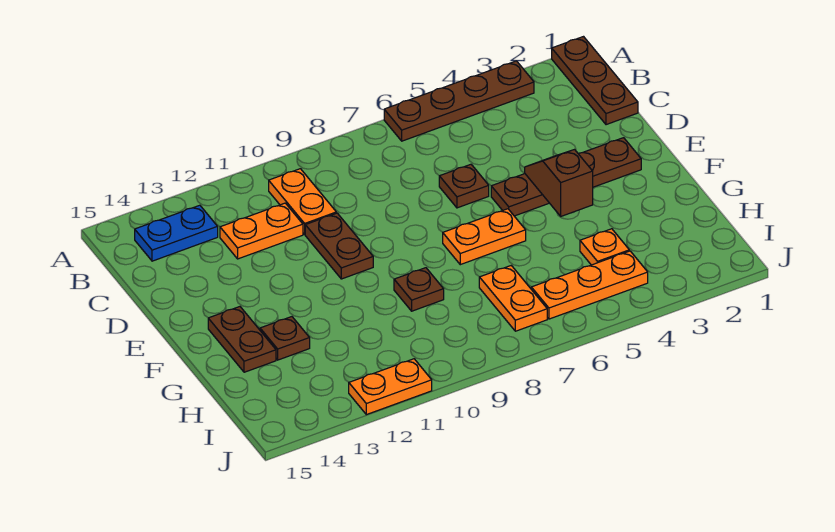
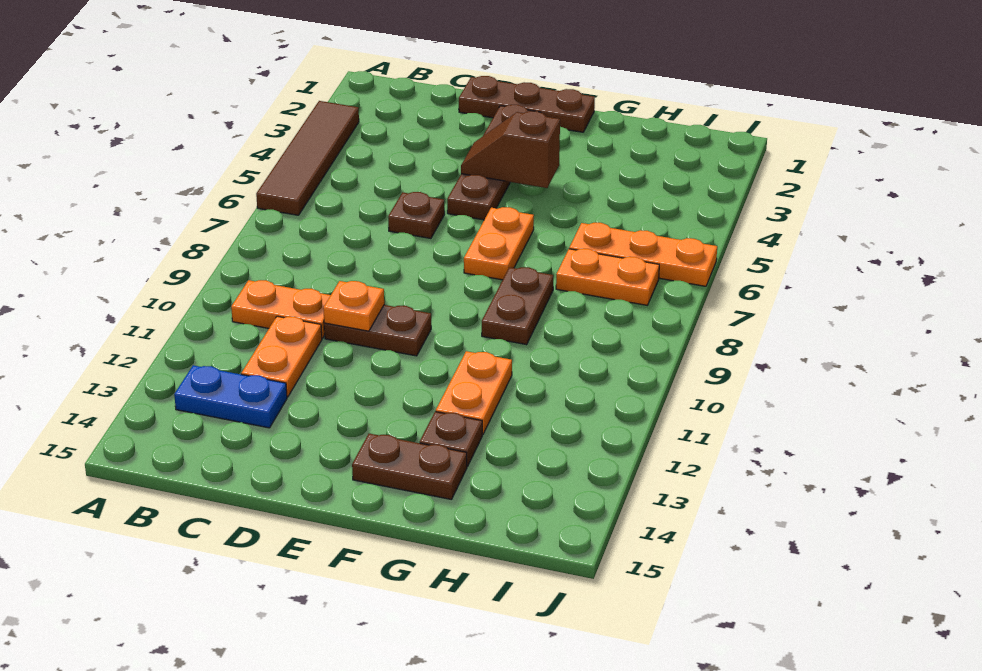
brown plate A1:C1 level 1 -> brown plate D1:F1 level 1
brown plate A3:A6 level 1 -> brown tile A3:A6 level 1
blue plate B13:B14 level 1 -> blue plate B13:C13 level 1
brown plate G9 level 1 -> brown plate G8:G9 level 1
orange plate H4 level 1 -> orange plate D10 level 2
orange plate I4:I6 level 1 -> orange plate H6:J6 level 1
orange plate J11:J12 level 1 -> orange plate G11:G12 level 1

